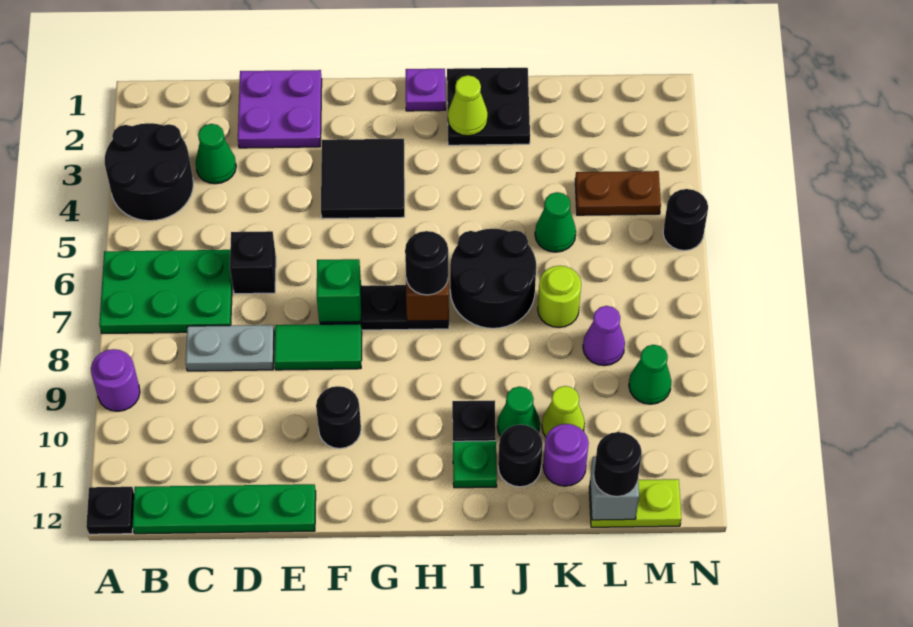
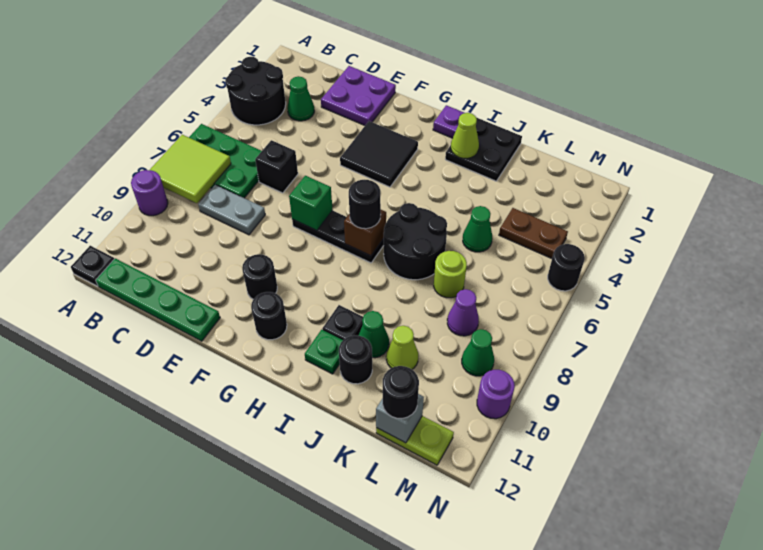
none -> lime tile A7:B8 level 2
green tile E8:F8 level 1 -> none
none -> black round brick G11 level 1
purple round brick K11 level 1 -> purple round brick N10 level 1

